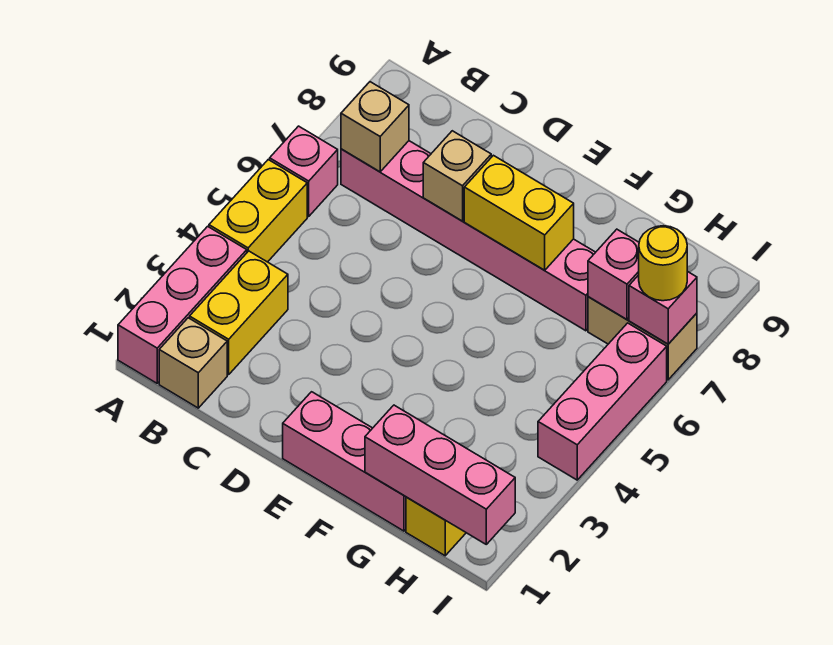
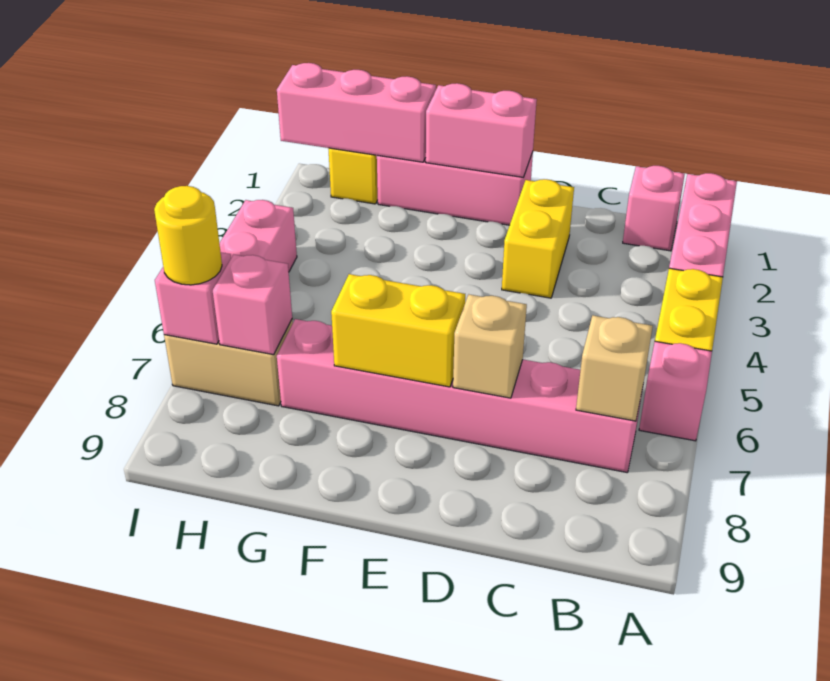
tan brick B1 level 1 -> pink brick B1 level 1
yellow brick B2:B3 level 1 -> yellow brick D2:D3 level 1
none -> pink brick E1:F1 level 2

